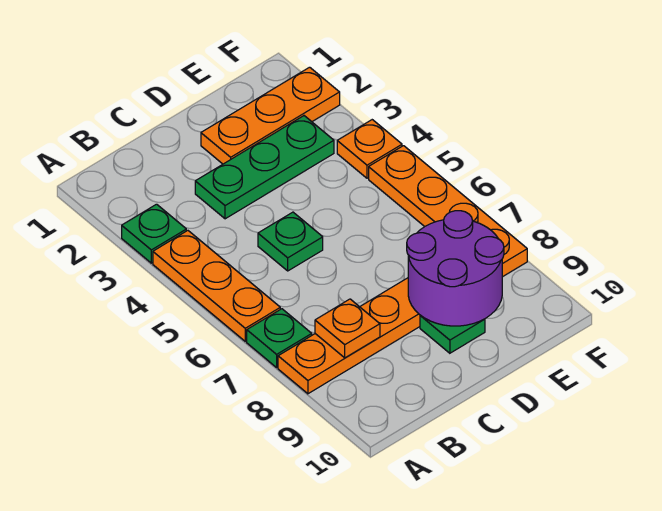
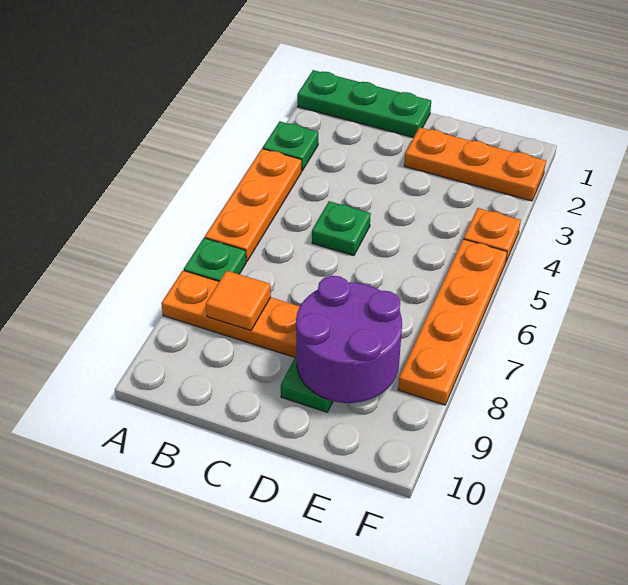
orange plate B8 level 2 -> orange tile B8 level 2
green plate C3:E3 level 1 -> green plate A1:C1 level 1

